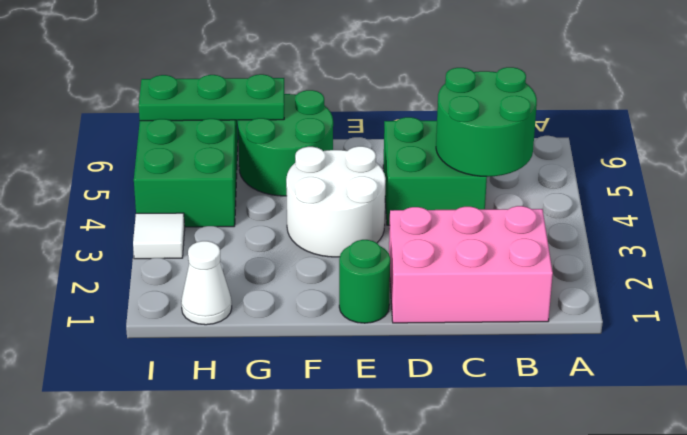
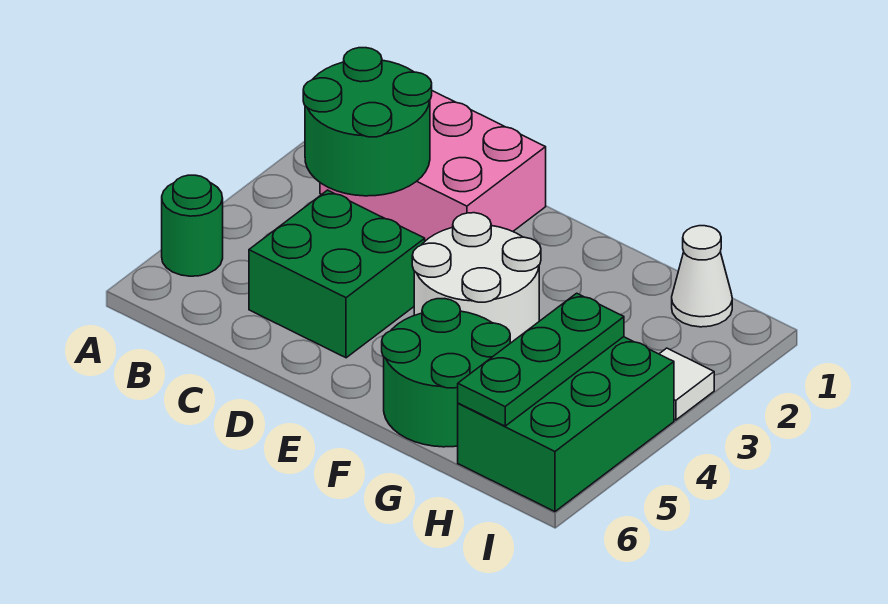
green round brick B4:C5 level 2 -> green round brick B2:C3 level 2
green round brick E1 level 1 -> green round brick A5 level 1
green plate G6:I6 level 2 -> green plate H4:H6 level 2

